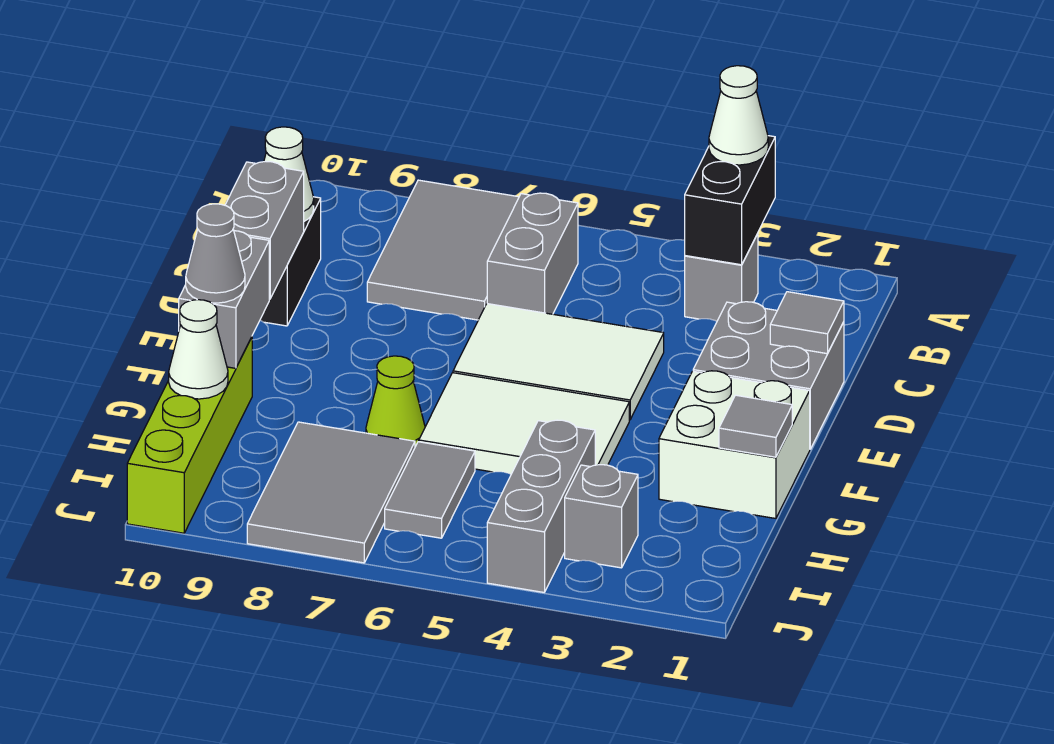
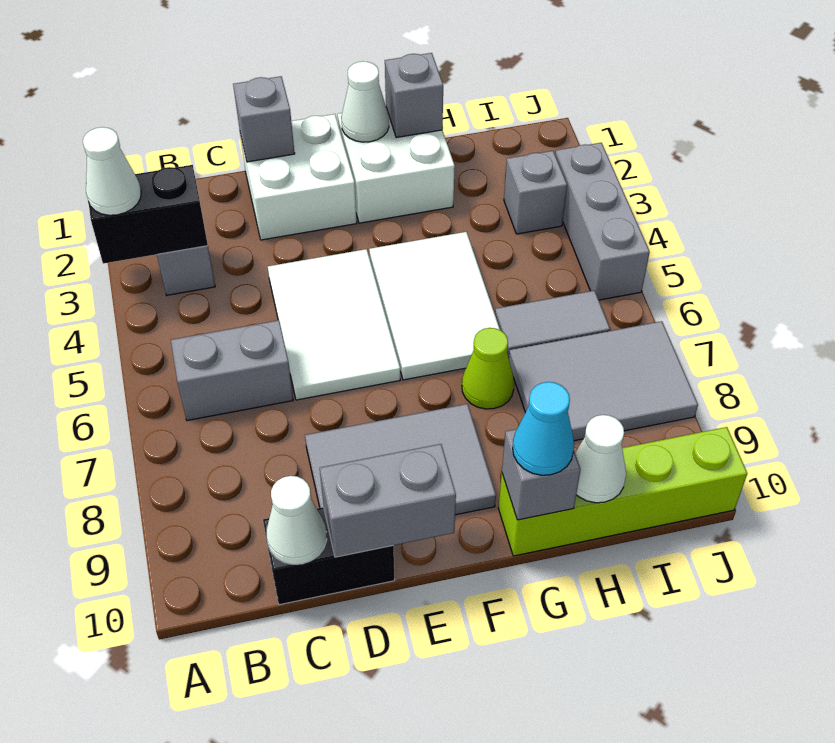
grey tile A7:C8 level 1 -> grey tile D8:F9 level 1
grey brick D1:E2 level 1 -> white brick D1:E2 level 1
grey tile D1 level 2 -> grey brick D1 level 2
none -> white cone F1 level 2
grey brick F10:G10 level 2 -> grey brick G10 level 2
grey tile G1 level 2 -> grey brick G1 level 2
grey cone G10 level 3 -> cyan cone G10 level 3
grey brick H4:J4 level 1 -> grey brick J3:J5 level 1

